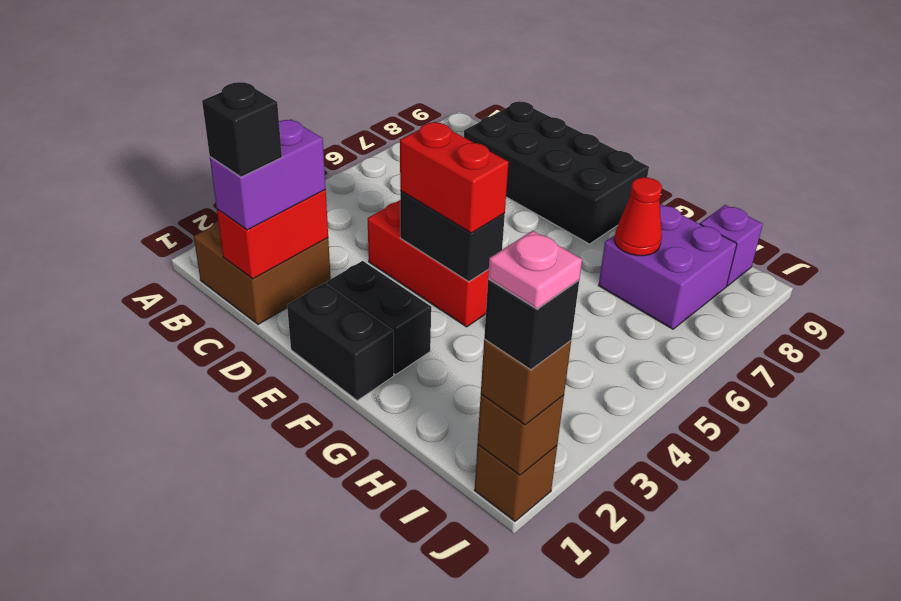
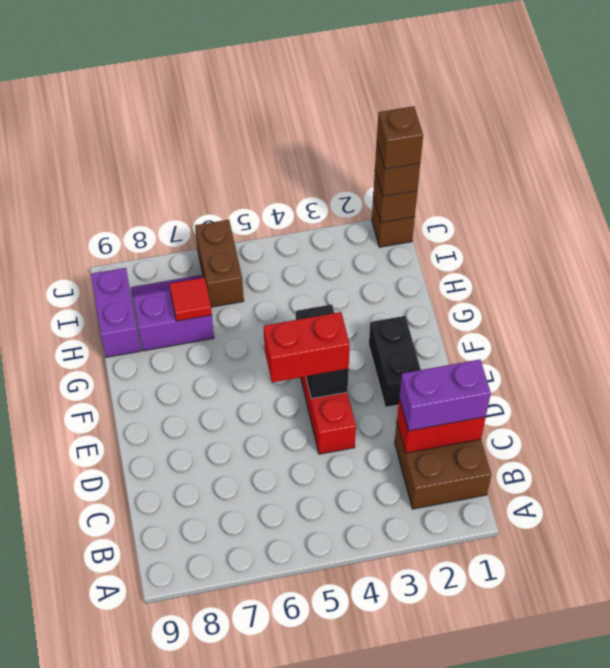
black brick C1 level 4 -> none
black brick C8:F9 level 1 -> none
black brick E1:F1 level 1 -> none
red brick E4:F4 level 3 -> red brick E4:E5 level 3
purple brick H7:I8 level 1 -> purple slope H7:I8 level 1 top H
red cone H7 level 2 -> red tile H7 level 2
none -> brown brick I6:J6 level 1
purple brick I9 level 1 -> purple brick H9:I9 level 1
black brick J1 level 4 -> brown brick J1 level 4
pink plate J1 level 5 -> none

